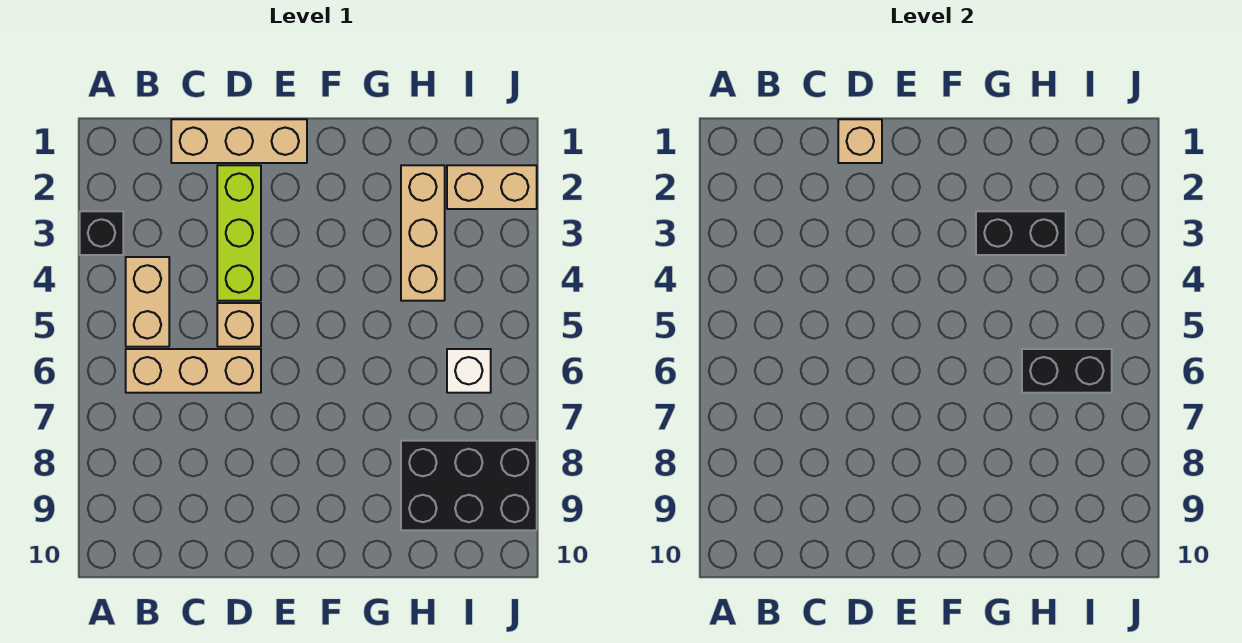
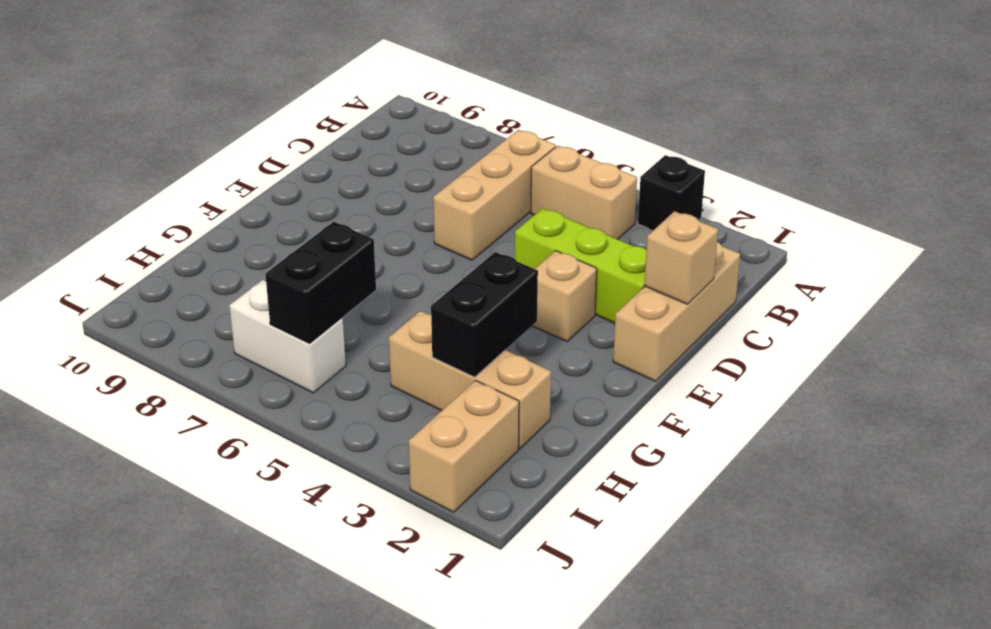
tan brick D5 level 1 -> tan brick E3 level 1
black brick H8:J9 level 1 -> none
white brick I6 level 1 -> white brick I6:I7 level 1

